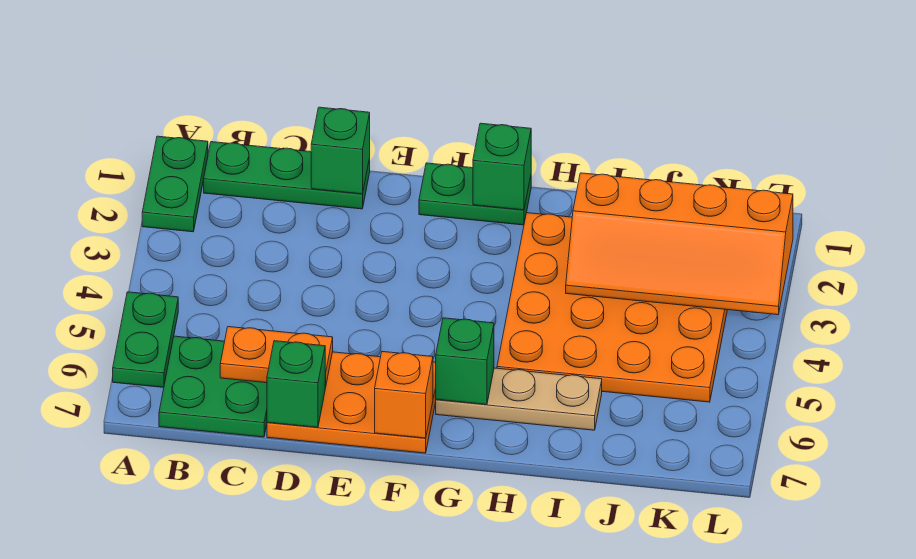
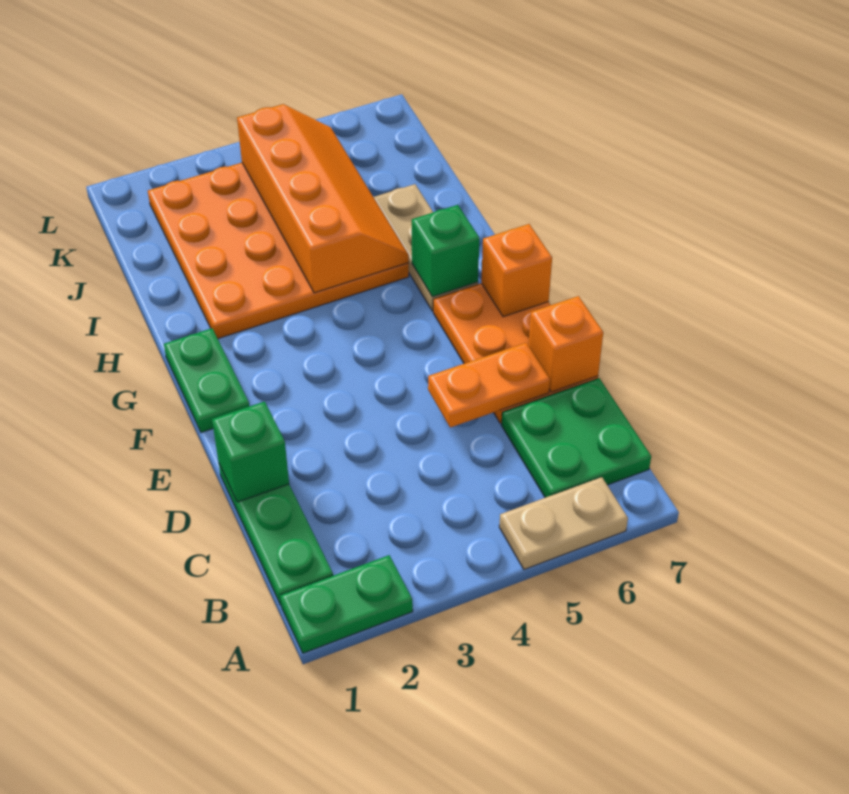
green plate A5:A6 level 1 -> tan plate A5:A6 level 1
orange plate C6:D6 level 2 -> orange plate D5:D6 level 2
green brick D7 level 2 -> orange brick D7 level 2
green brick G1 level 2 -> none
orange slope I2:L3 level 2 top 2 -> orange slope H4:K5 level 2 top 4

